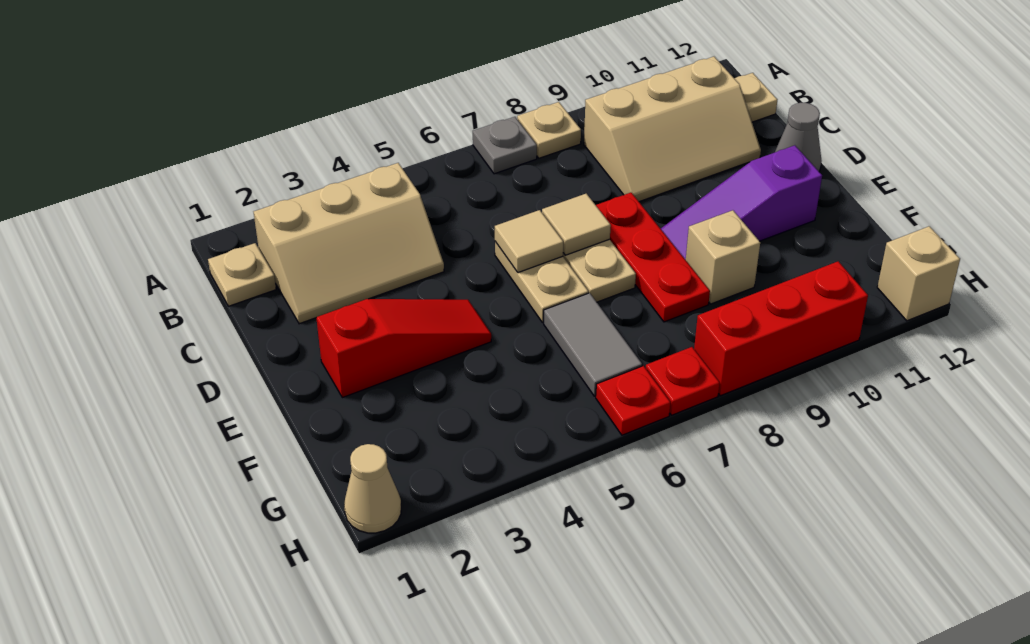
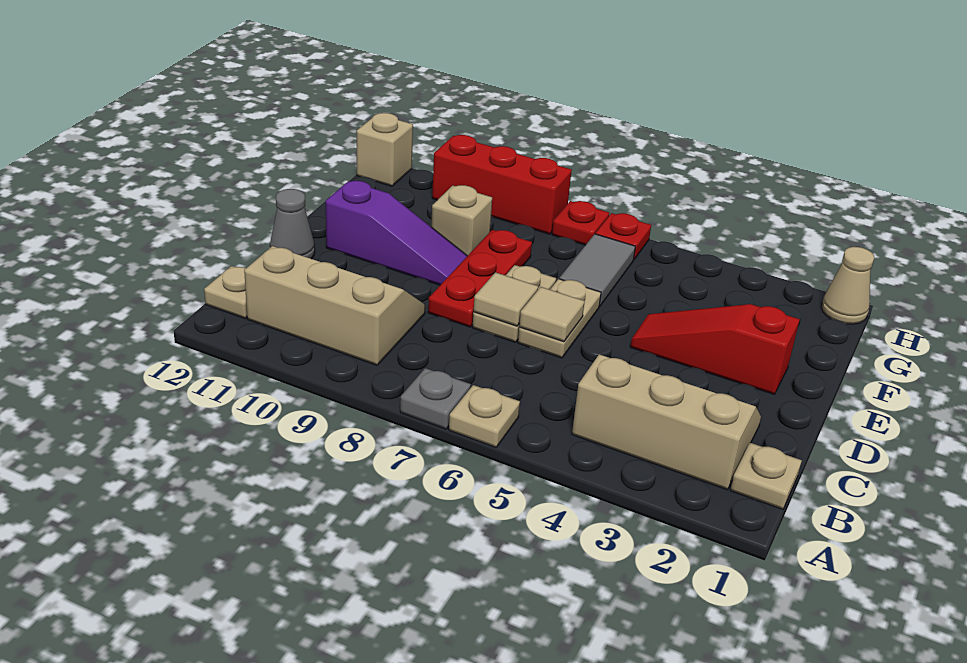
tan plate A8 level 1 -> tan plate A6 level 1

